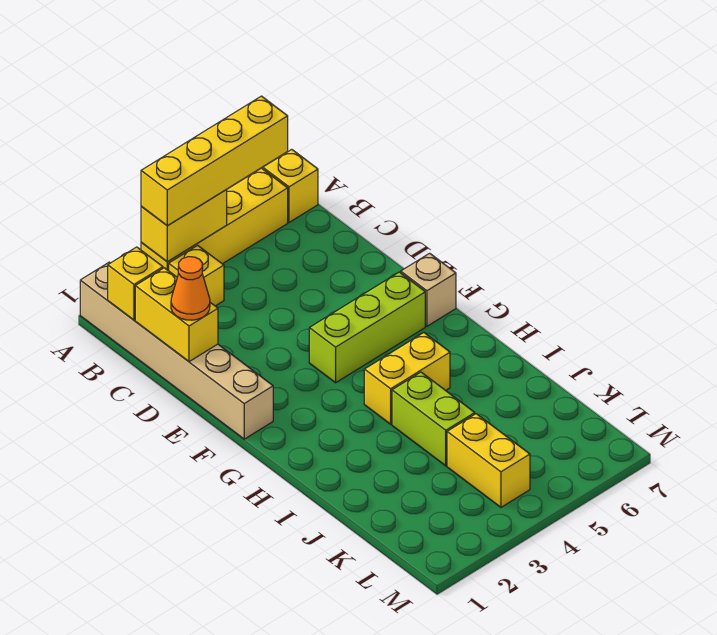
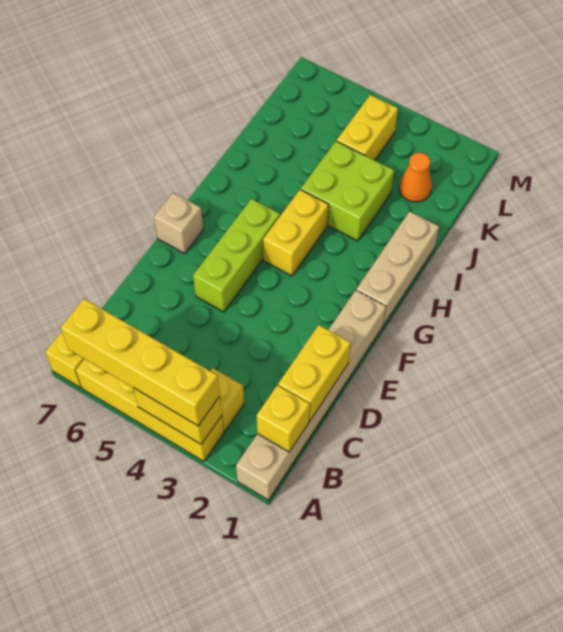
orange cone D1 level 3 -> orange cone K2 level 1
lime brick F4:F6 level 1 -> lime brick E5:G5 level 1
none -> tan brick G1:I1 level 1
yellow brick H4:H5 level 1 -> yellow brick G4:H4 level 1
lime brick I4:J4 level 1 -> lime brick I3:J4 level 1

